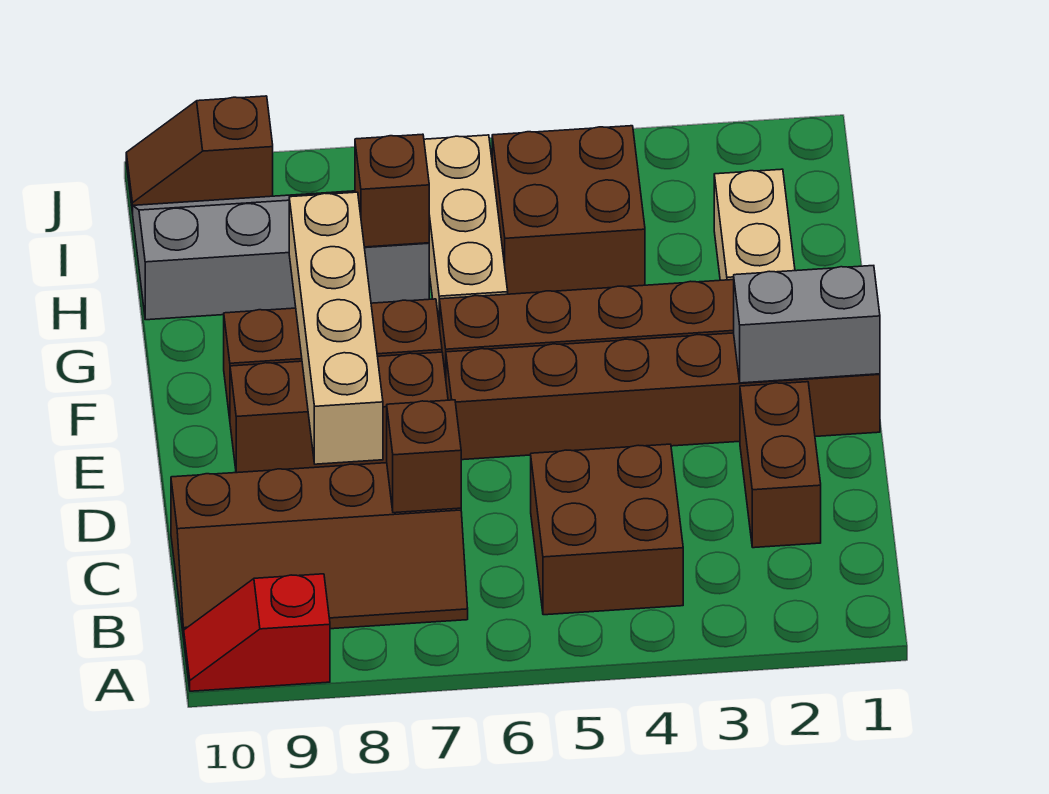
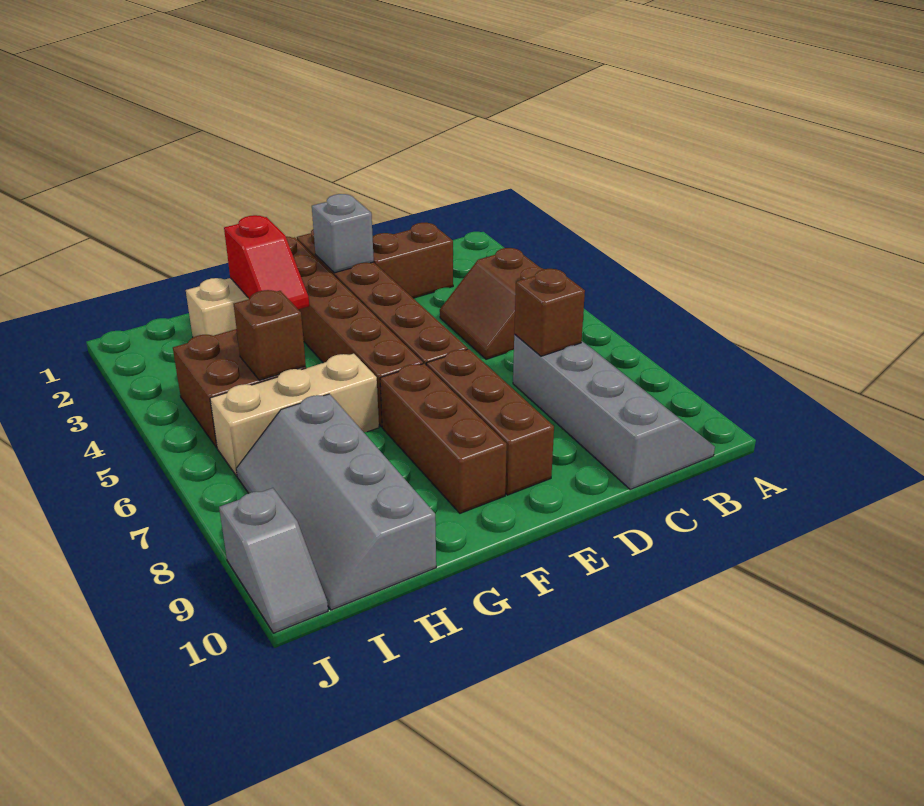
red slope A9:A10 level 1 top 9 -> red slope G2:G3 level 2 top 2
brown brick B4:C5 level 1 -> brown slope B4:C5 level 1 top B
brown slope B7:C10 level 1 top C -> grey slope B7:C10 level 1 top C
tan brick D8:G8 level 2 -> none
grey brick E1:E2 level 2 -> grey brick E2 level 2
brown brick H7 level 2 -> brown brick H5 level 2
brown slope J9:J10 level 1 top 9 -> grey slope J9:J10 level 1 top 9

